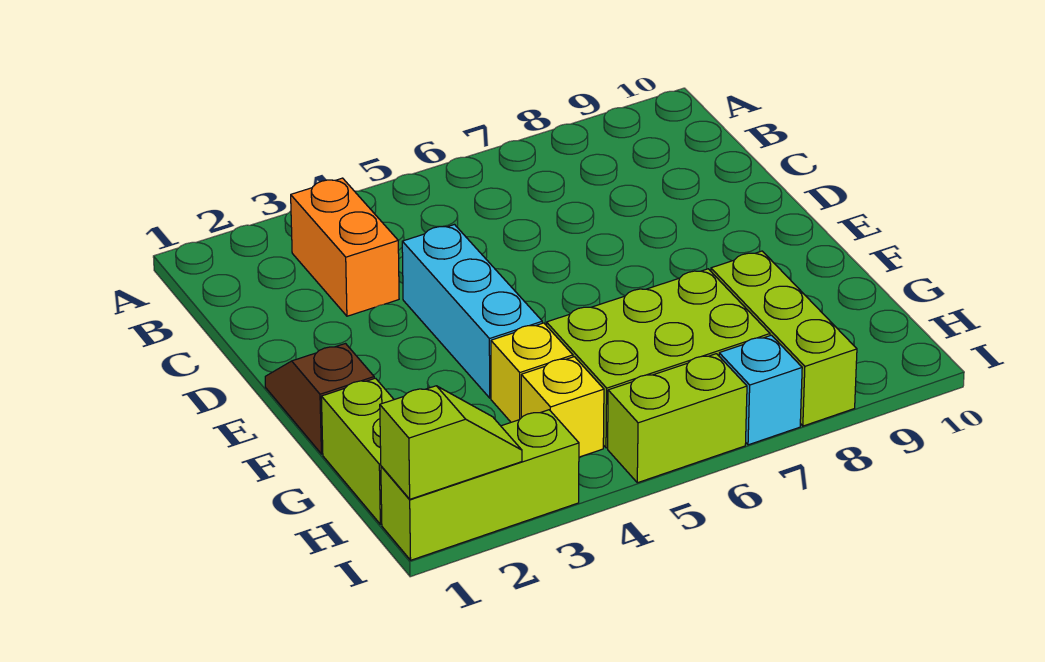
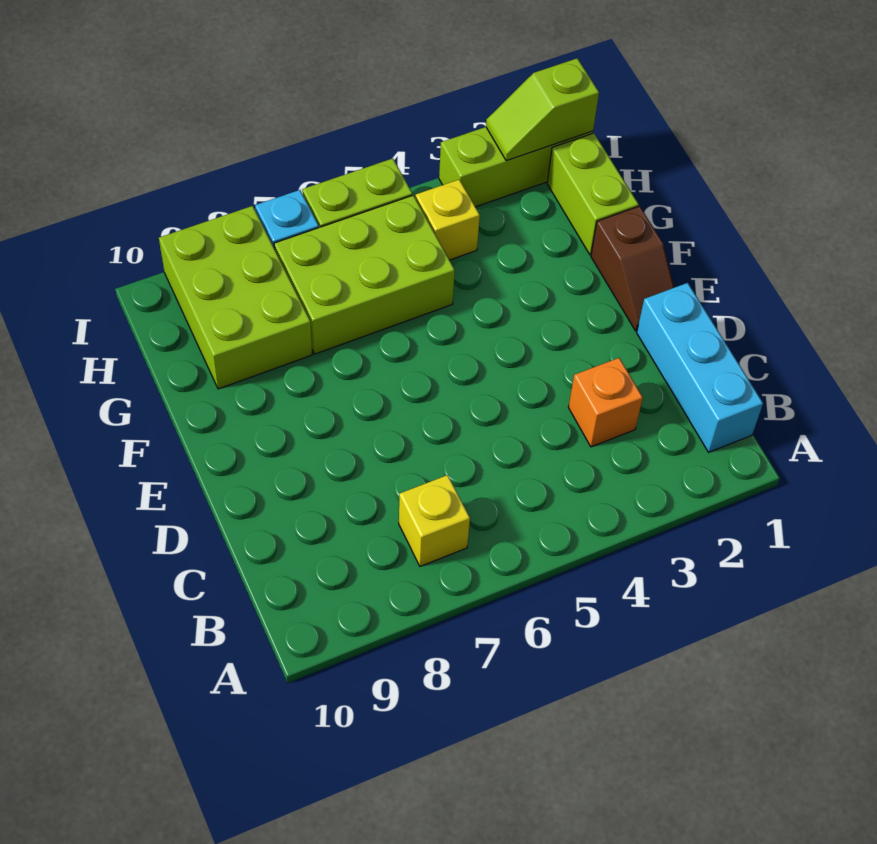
orange brick B3:C3 level 1 -> orange brick C3 level 1
cyan brick D4:F4 level 1 -> cyan brick B1:D1 level 1
yellow brick G4 level 1 -> yellow brick B7 level 1
lime brick G8:I8 level 1 -> lime brick G8:I9 level 1

